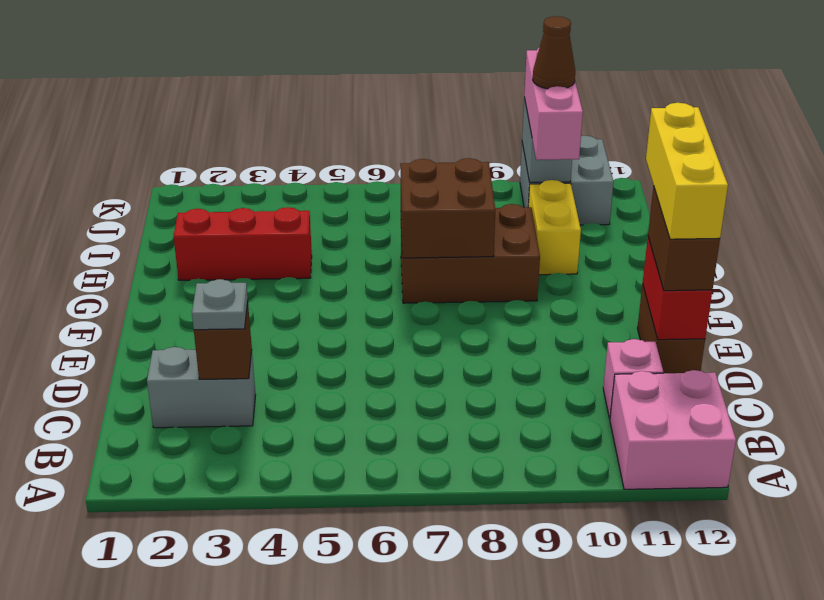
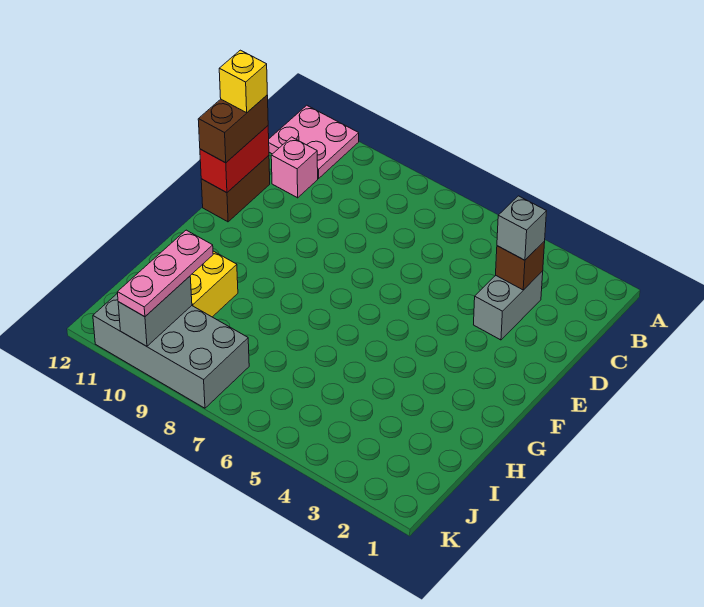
pink brick A11:B12 level 1 -> pink plate A11:B12 level 1
grey brick C2:C3 level 1 -> grey brick C3:D3 level 1
grey plate C3 level 3 -> grey brick C3 level 3
yellow brick D12:F12 level 4 -> yellow brick D12 level 4
brown brick G7:H9 level 1 -> none
brown brick G7:H8 level 2 -> none
red brick H2:H4 level 1 -> none
pink brick I10:K10 level 3 -> pink plate I10:K10 level 3
grey brick J10:K11 level 1 -> grey brick J8:K11 level 1
brown cone J10 level 4 -> none

